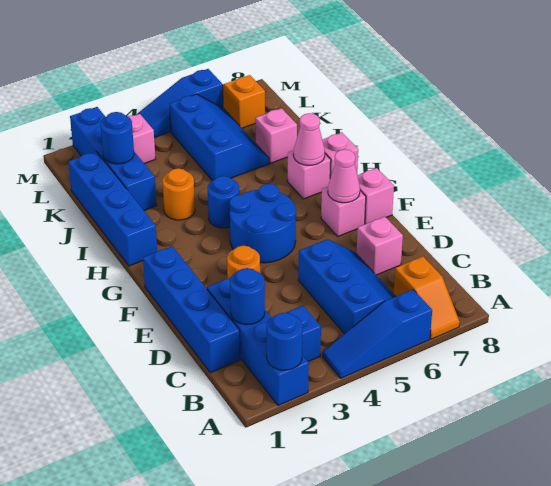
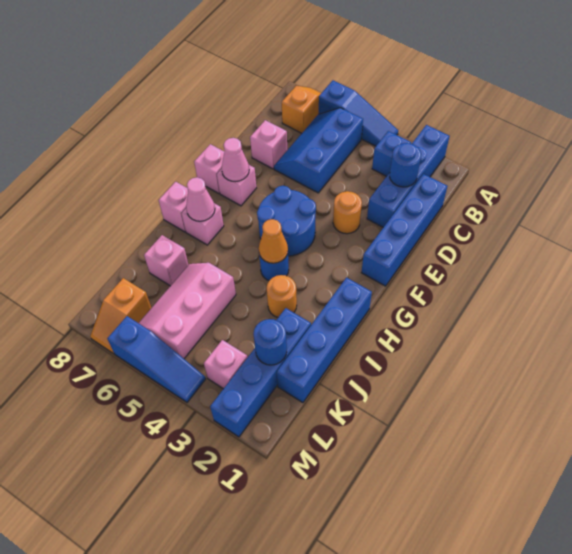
blue round brick A2 level 2 -> none
none -> orange cone H4 level 2
blue slope J5:L6 level 1 top 5 -> pink slope J5:L6 level 1 top 5

